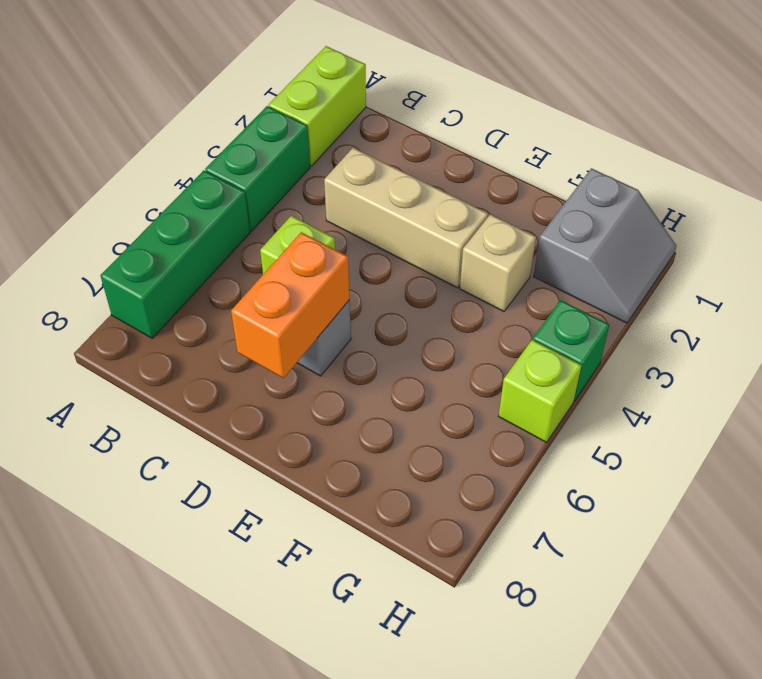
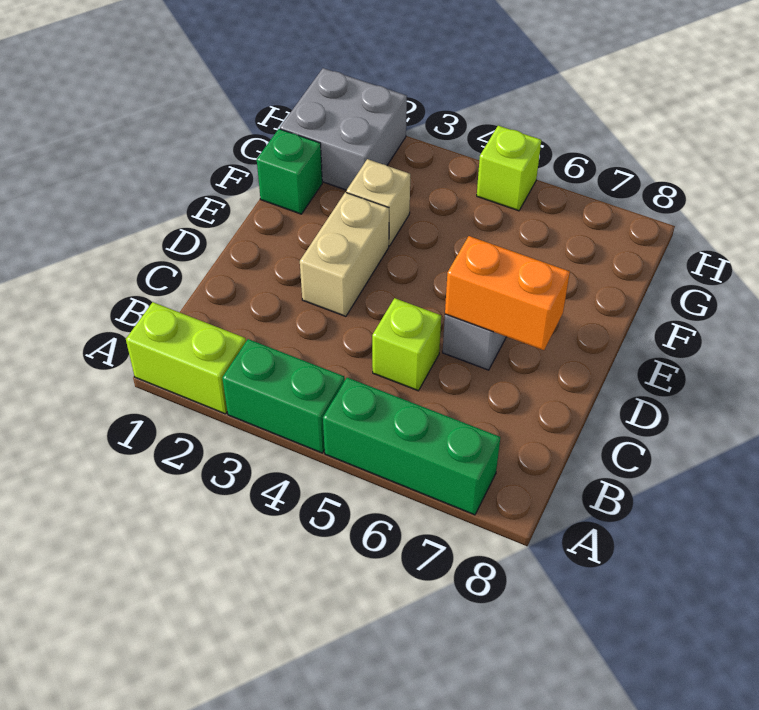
tan brick C3:E3 level 1 -> tan brick D3:E3 level 1
grey slope G1:H2 level 1 top G -> grey brick G1:H2 level 1
green brick H4 level 1 -> green brick F1 level 1

